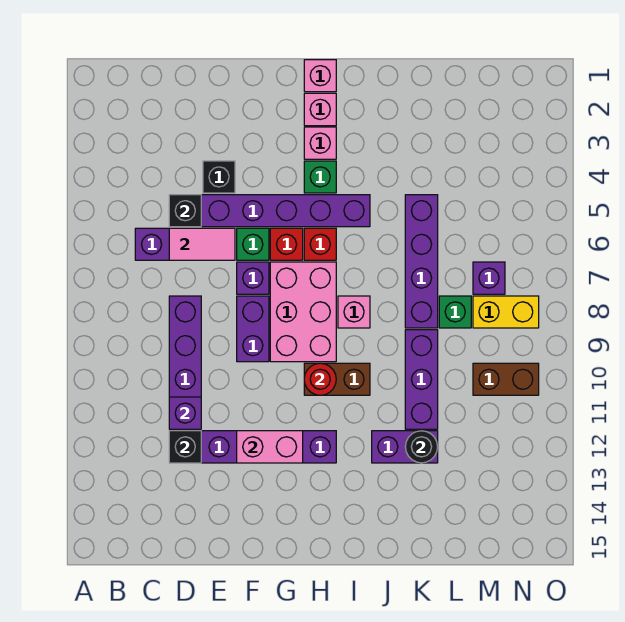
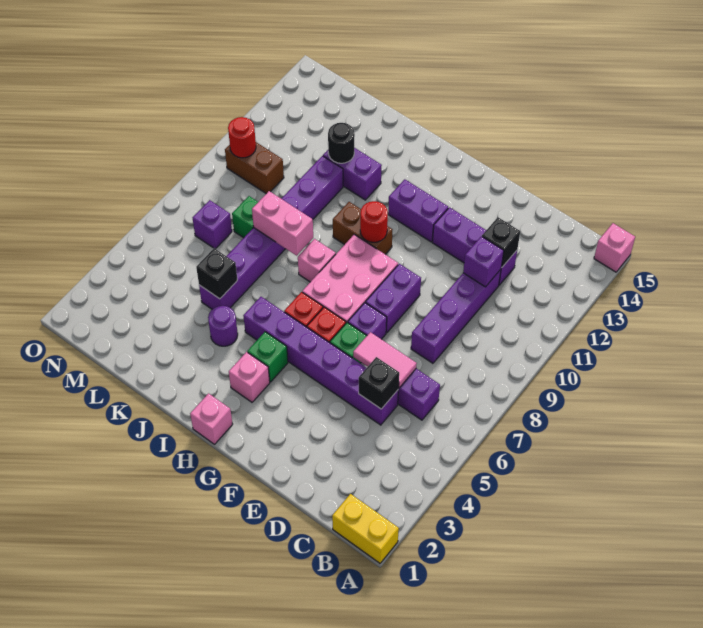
black brick E4 level 1 -> black brick K5 level 2
pink brick F12:G12 level 2 -> pink brick J8:K8 level 2
pink brick H2 level 1 -> pink brick A15 level 1
none -> purple round brick J4 level 1
yellow brick M8:N8 level 1 -> yellow brick A1:B1 level 1
none -> red round brick N10 level 2

